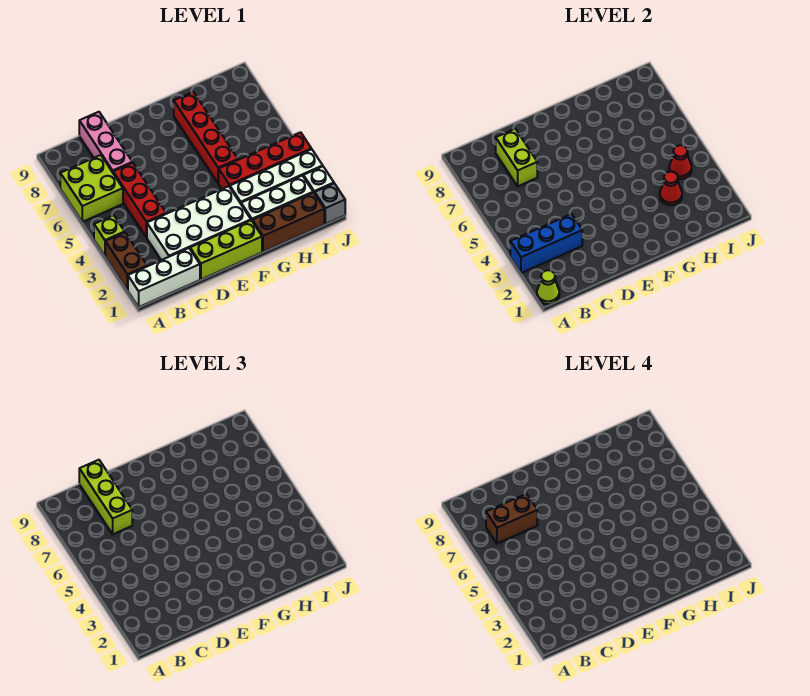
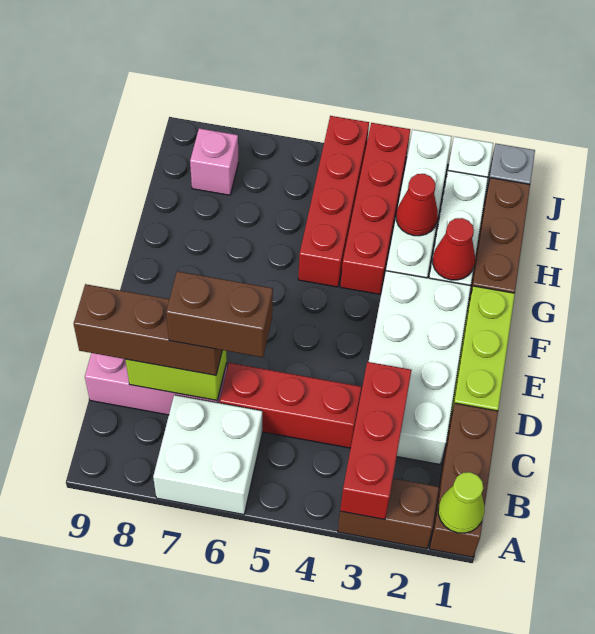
white brick A1:C1 level 1 -> brown brick A1:C1 level 1
blue brick A3:C3 level 2 -> red brick A3:C3 level 2
lime brick A4 level 1 -> none
lime brick A6:B7 level 1 -> white brick A6:B7 level 1
brown brick B7:C7 level 4 -> brown brick C6:C7 level 4
lime brick C7:C9 level 3 -> brown brick C7:C9 level 3
red brick G5:G8 level 1 -> red brick G5:J5 level 1
red cone I4 level 2 -> red cone G2 level 2
none -> pink brick I8 level 1

